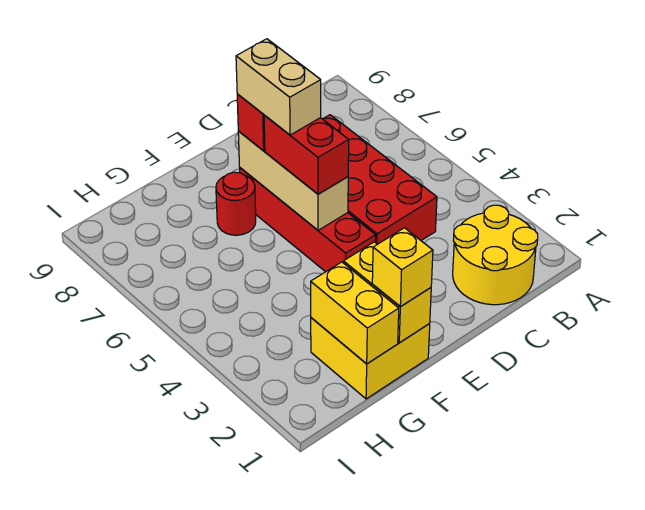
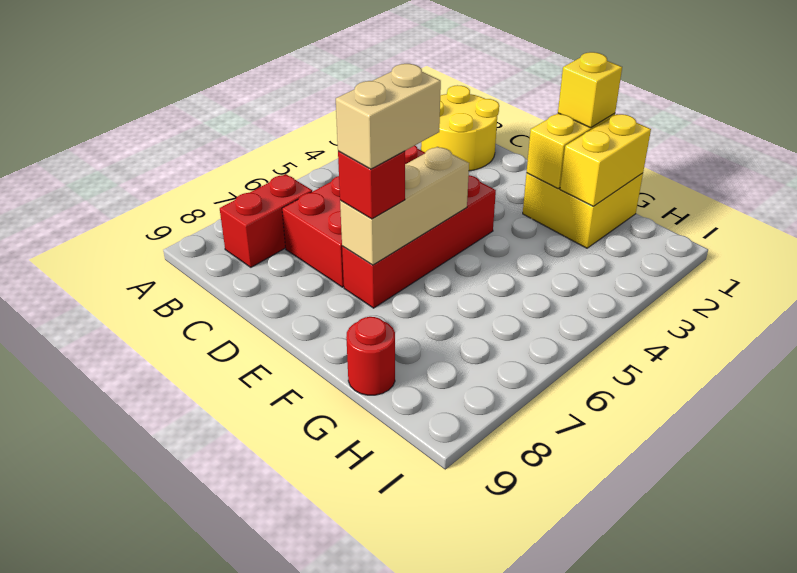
red brick E5:E6 level 3 -> red brick B7:B8 level 1
red round brick F7 level 1 -> red round brick G9 level 1

